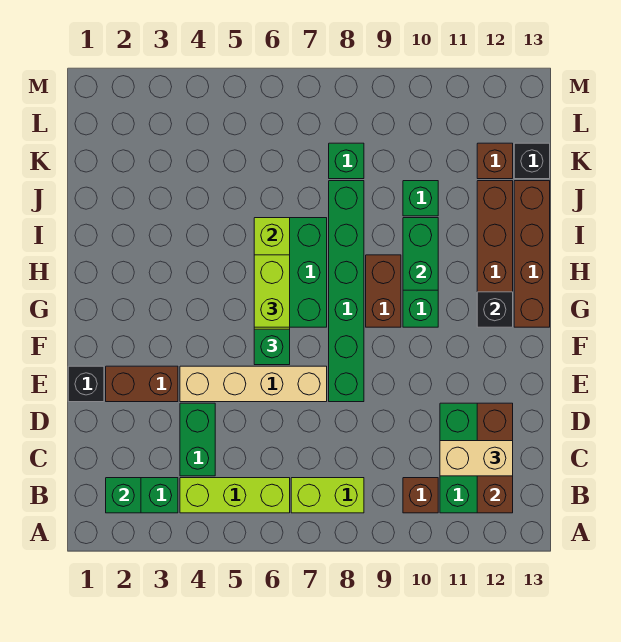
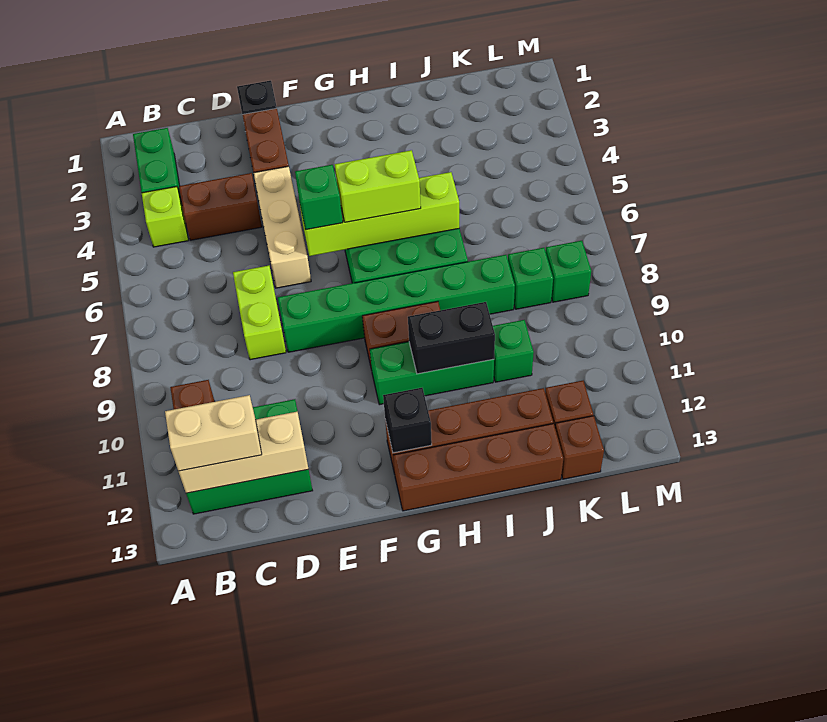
green brick B2 level 2 -> green brick L8 level 1
lime brick B4:B6 level 1 -> lime brick B4 level 1
lime brick B7:B8 level 1 -> lime brick D7:D8 level 1
brown brick B12:D12 level 2 -> tan brick B12:D12 level 2
green brick C4:D4 level 1 -> brown brick C4:D4 level 1
tan brick C11:C12 level 3 -> tan brick B12:C12 level 3
tan brick E4:E7 level 1 -> tan brick E4:E6 level 1
green brick H10:I10 level 2 -> black brick H10:I10 level 2
black brick K13 level 1 -> brown brick K13 level 1

